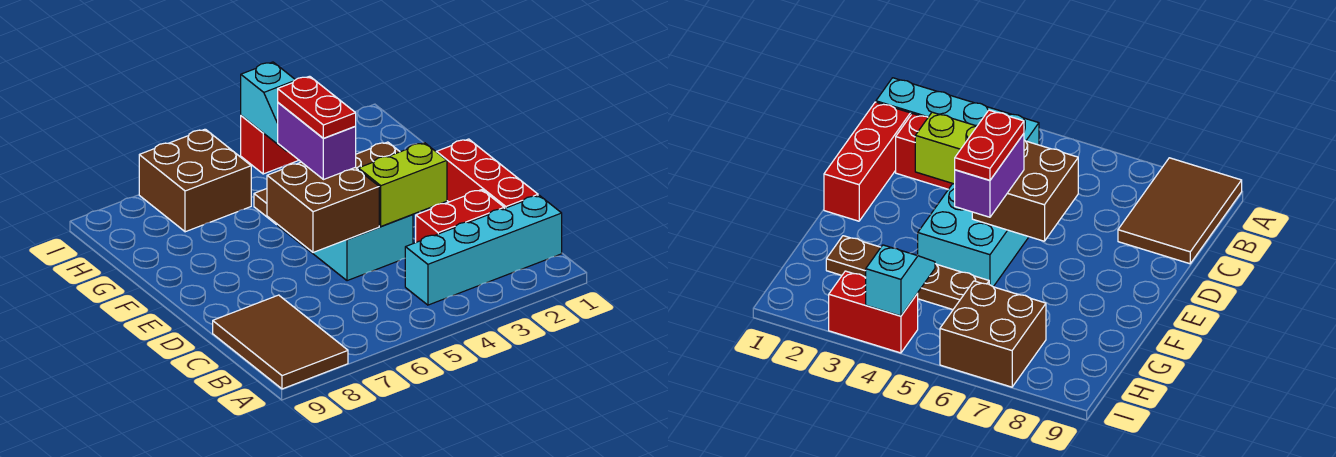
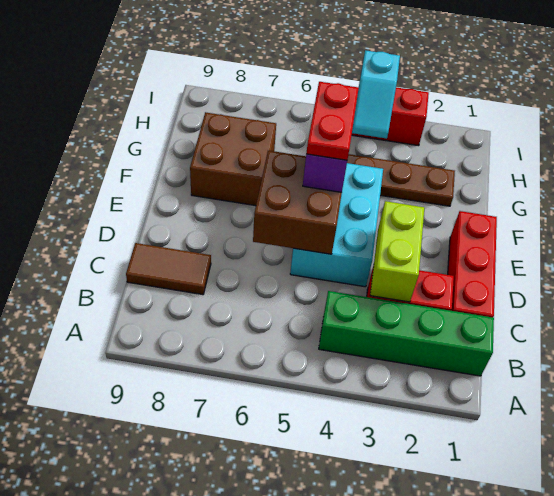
brown tile A8:C9 level 1 -> brown tile C8:C9 level 1
cyan brick B1:B4 level 1 -> green brick B1:B4 level 1
lime brick D3:D4 level 2 -> lime brick C3:D3 level 2
brown brick H6:I7 level 1 -> brown brick F7:G8 level 1

